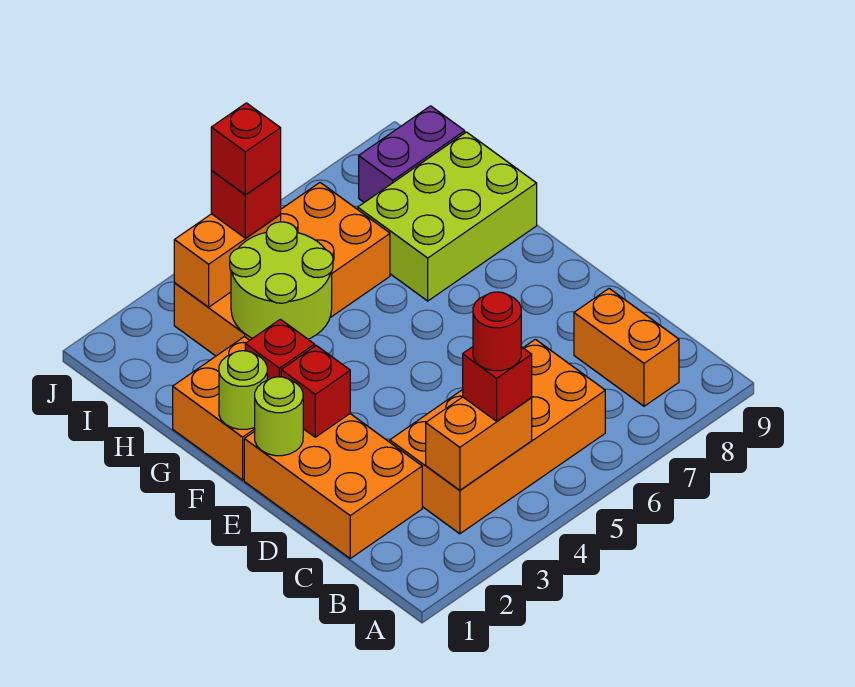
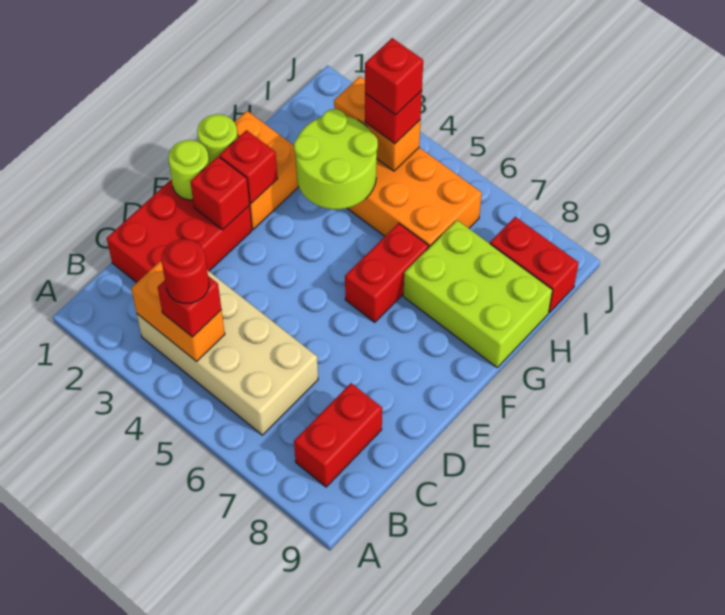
orange brick B3:C6 level 1 -> tan brick B3:C6 level 1
orange brick B8:C8 level 1 -> red brick B8:C8 level 1
orange brick C1:E2 level 1 -> red brick C1:E2 level 1
none -> red brick F6:G6 level 1
purple brick I8:I9 level 1 -> red brick I8:I9 level 1

